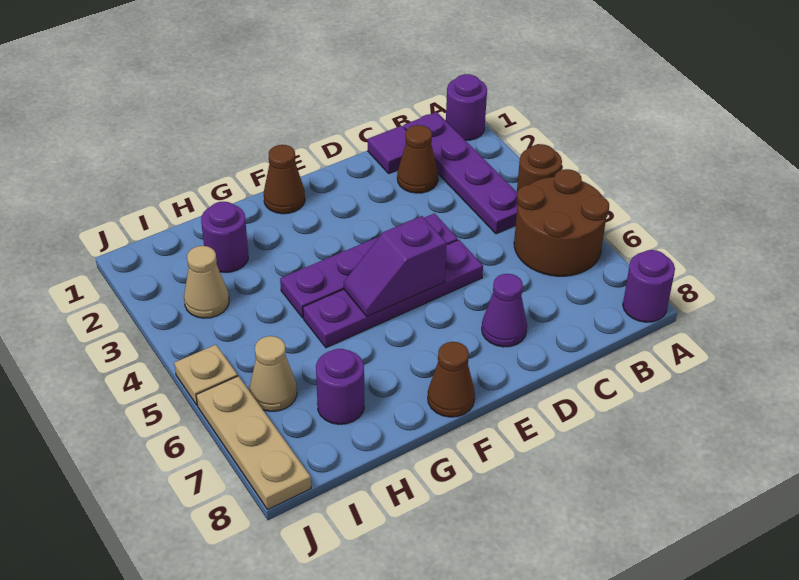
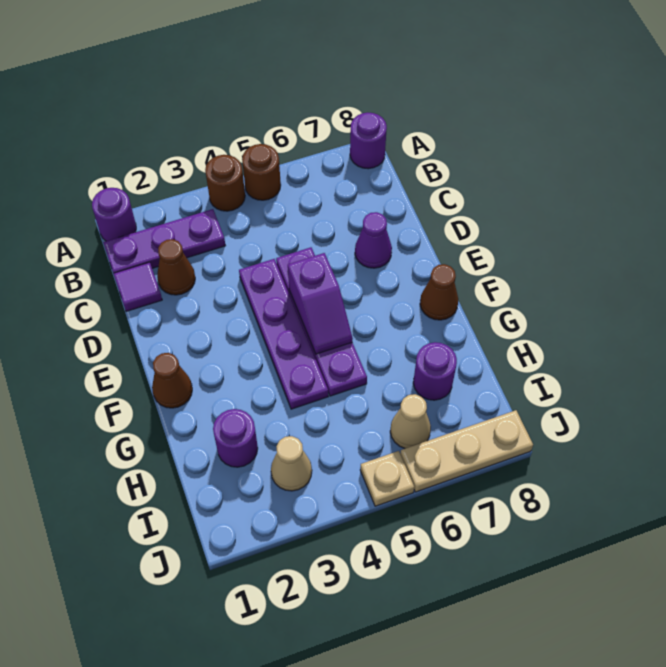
brown round brick A5:B6 level 1 -> brown round brick A5 level 1
purple plate B1:B4 level 1 -> purple plate B1:B3 level 1

